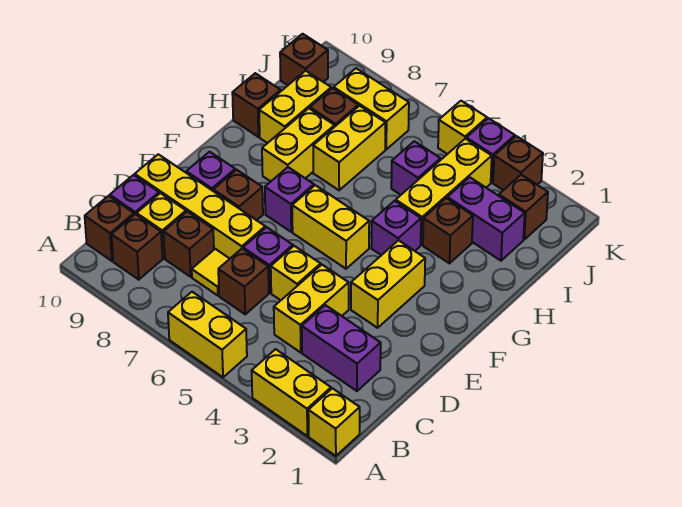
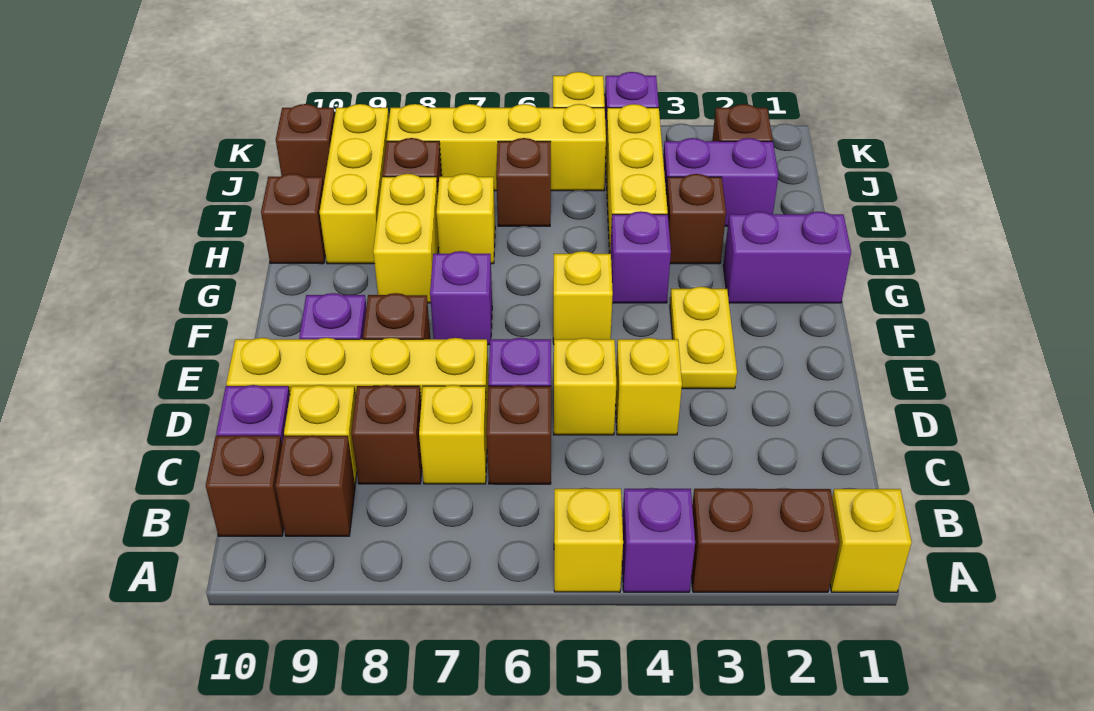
yellow brick A2:A3 level 1 -> brown brick A2:A3 level 1
yellow brick A5:A6 level 1 -> yellow brick A5 level 1
purple brick C2:C3 level 1 -> purple brick G1:G2 level 1
yellow brick C4:D4 level 1 -> yellow brick D4 level 1
yellow tile C7 level 1 -> yellow brick C7 level 1
yellow brick E3:F3 level 1 -> yellow plate E3:F3 level 1
yellow brick F5:F6 level 1 -> yellow brick F5 level 1
yellow brick H7:I7 level 1 -> yellow brick H7 level 1
yellow brick H9:I9 level 1 -> yellow brick H9:J9 level 1
purple brick I5 level 1 -> purple brick A4 level 1
yellow brick J7:J8 level 1 -> yellow brick J5:J8 level 1
brown brick K3 level 1 -> brown brick I6 level 1

